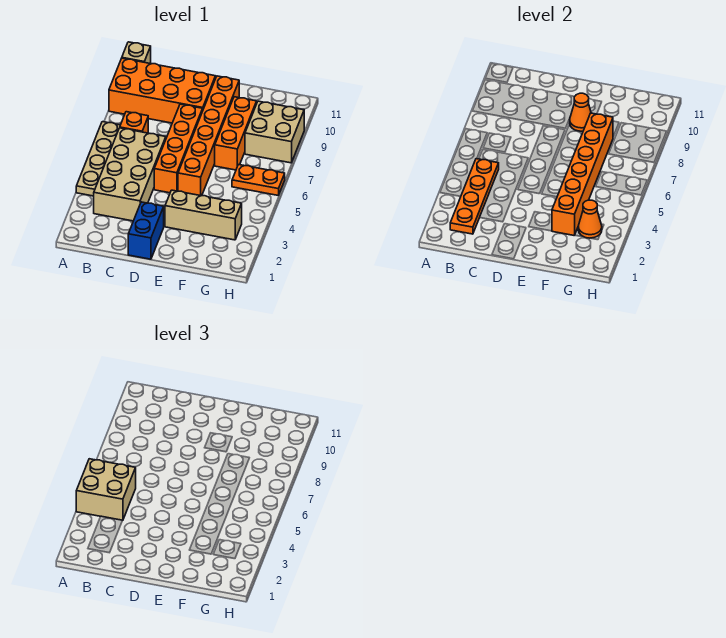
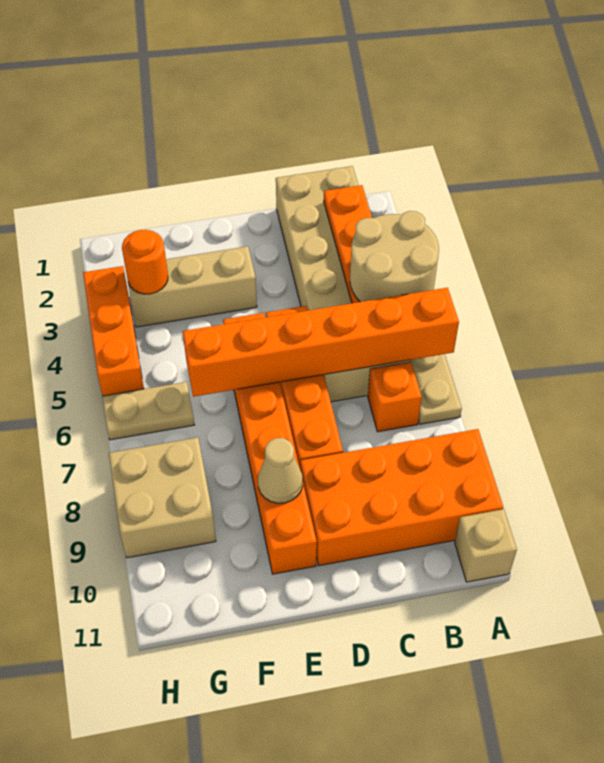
tan brick A4:B5 level 3 -> tan round brick A4:B5 level 3
tan brick B3:C6 level 1 -> tan brick B1:C6 level 1
blue brick D1:D2 level 1 -> none
orange cone E9 level 2 -> tan cone E9 level 2
orange brick F3:F8 level 2 -> orange brick A6:F6 level 2
orange brick F7:F9 level 1 -> orange brick H3:H5 level 1
orange cone G3 level 2 -> orange round brick G3 level 2
orange plate G6:H6 level 1 -> tan plate G6:H6 level 1

